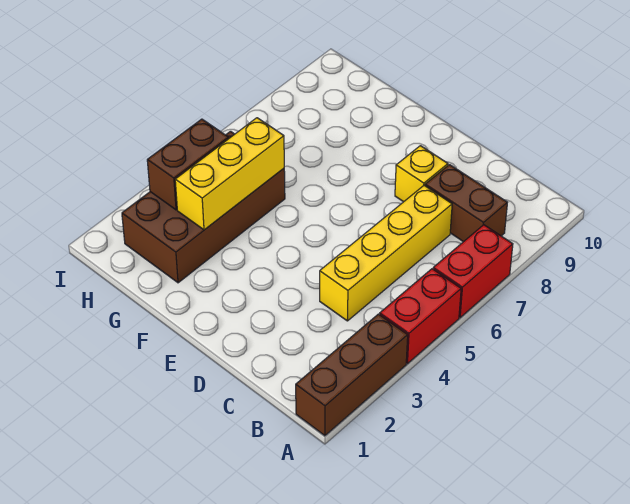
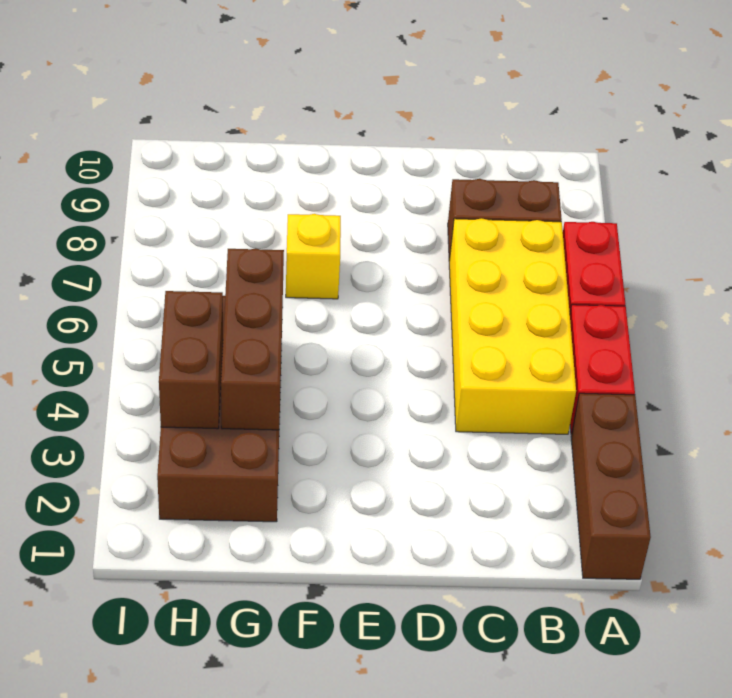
yellow brick C4:C7 level 1 -> yellow brick B4:C7 level 1
yellow brick D8 level 1 -> yellow brick F7 level 1
yellow brick G3:G5 level 2 -> brown brick G3:G5 level 2

